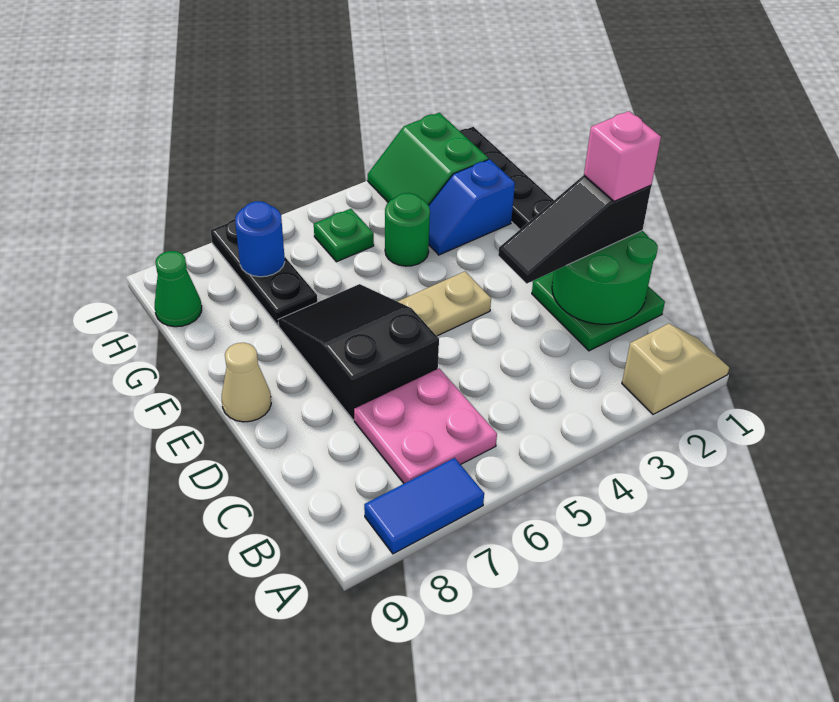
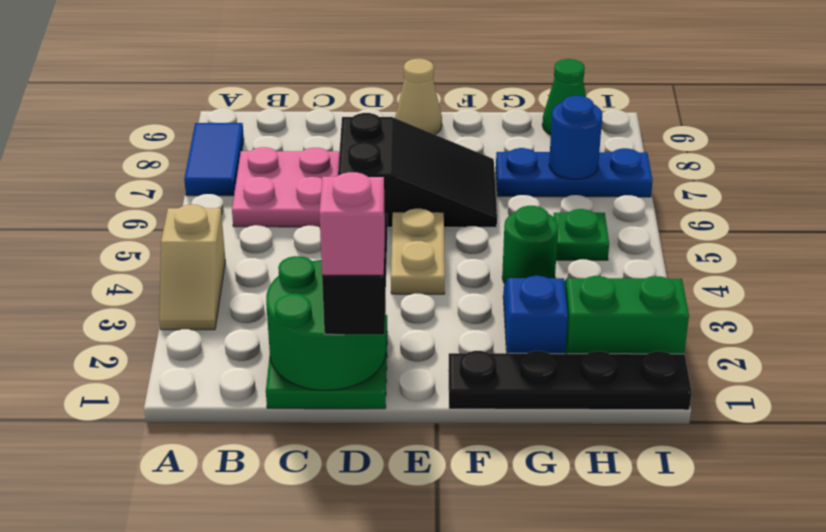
tan slope A1:A2 level 1 top 2 -> tan slope A3:A4 level 1 top 4
black plate G7:I7 level 1 -> blue plate G7:I7 level 1

